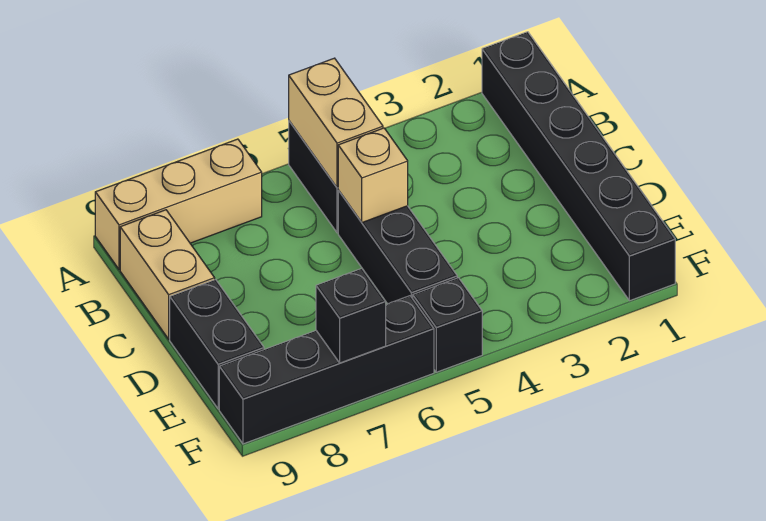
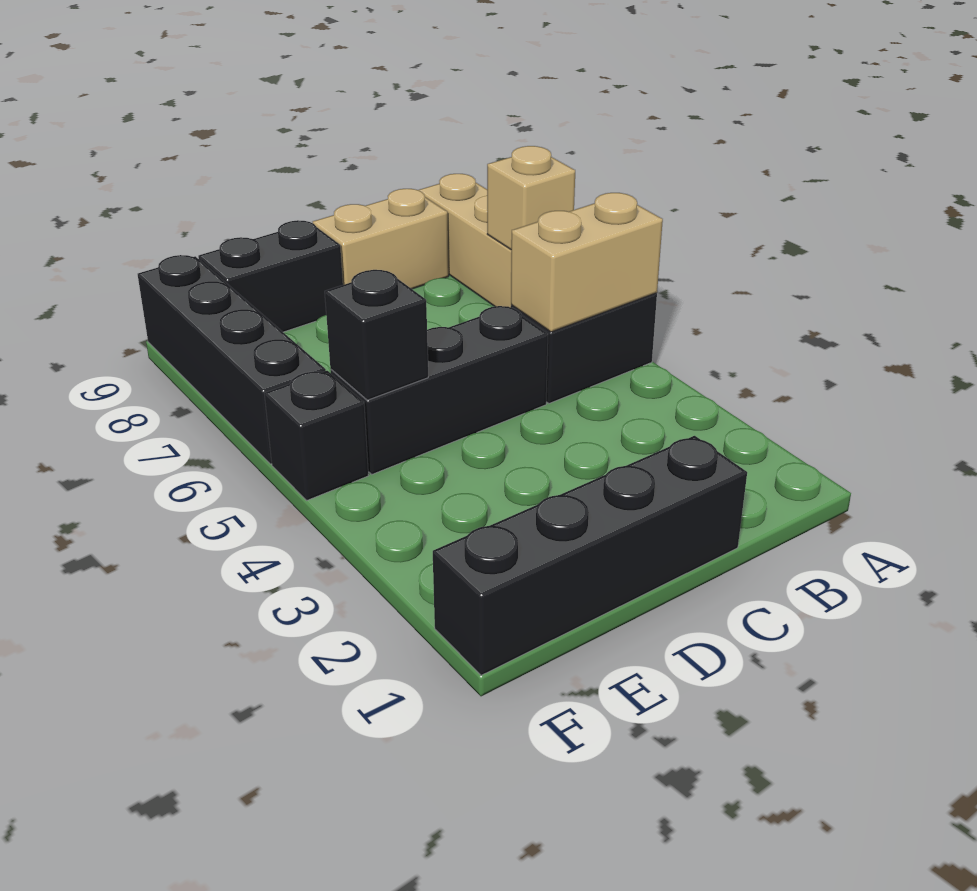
black brick A1:F1 level 1 -> black brick C1:F1 level 1
tan brick C5 level 2 -> tan brick A7 level 2
black brick F7 level 2 -> black brick E5 level 2

